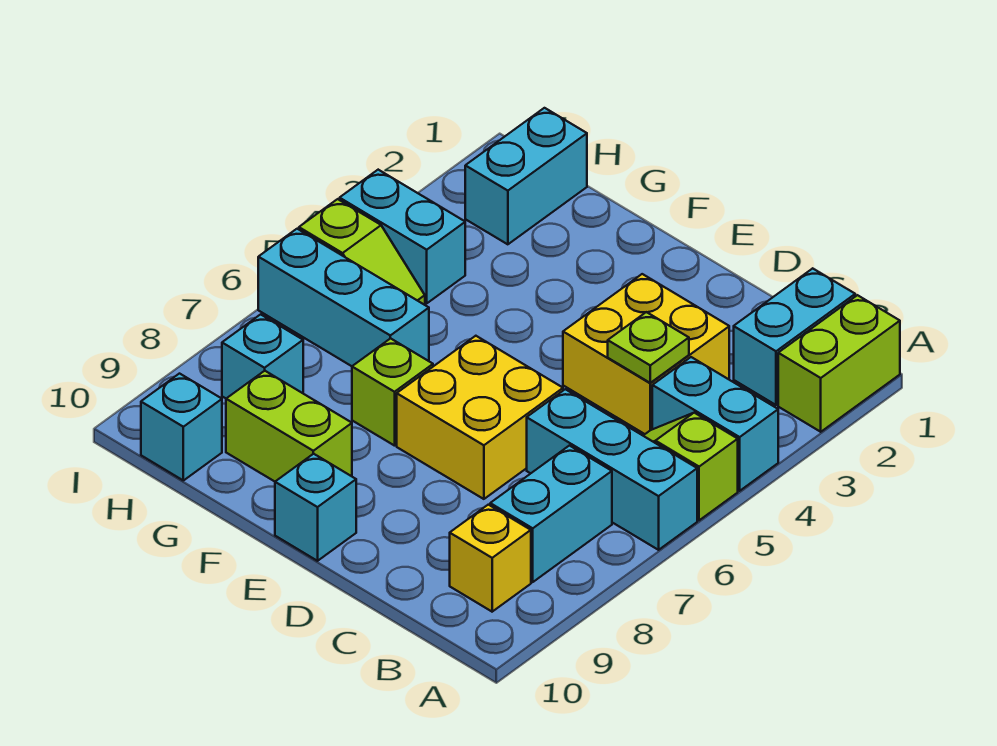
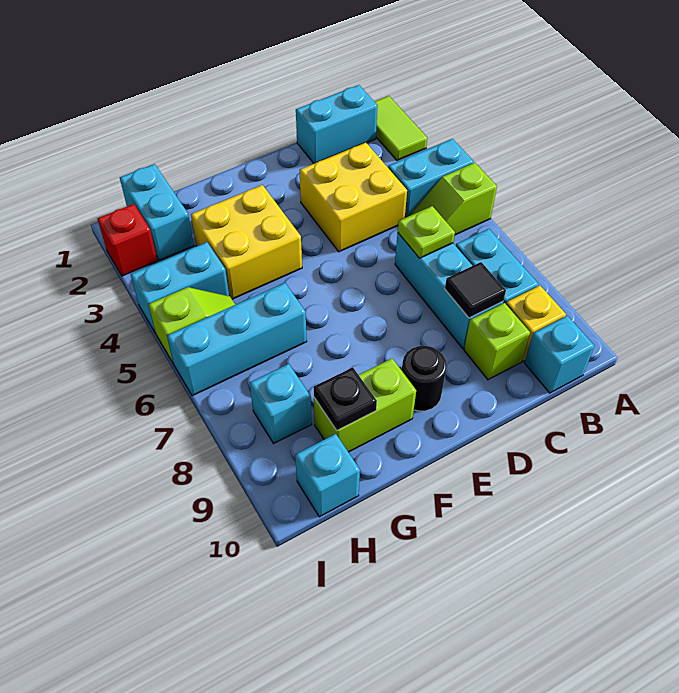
lime brick A1:A2 level 1 -> lime tile A1:A2 level 1
cyan brick A6:C6 level 1 -> cyan brick C6:C8 level 1
cyan brick B1:B2 level 1 -> cyan brick B1:C1 level 1
lime plate C4 level 2 -> lime plate C6 level 2
none -> black tile C8 level 2
yellow brick D6:E7 level 1 -> yellow brick F3:G4 level 1
none -> black round brick E9 level 1
cyan brick E10 level 1 -> cyan brick B10 level 1
lime brick F7 level 1 -> lime brick C9 level 1
none -> black plate G9 level 2
none -> red brick I2 level 1

